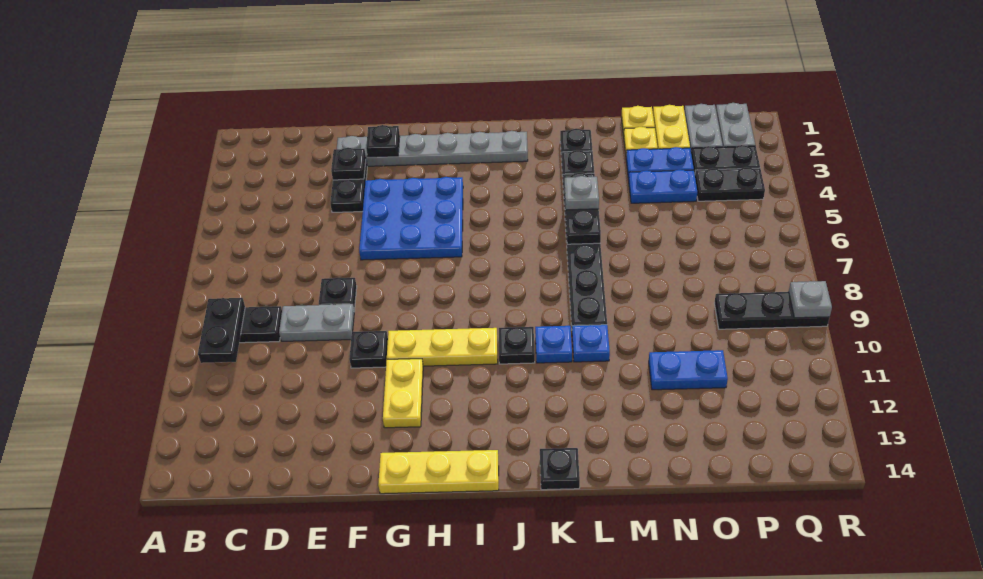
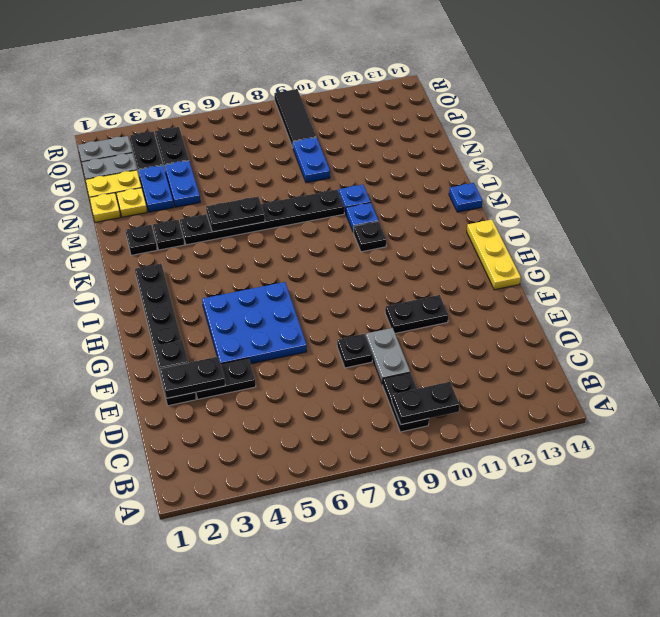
grey plate E2:J2 level 1 -> black plate E2:J2 level 1
black plate E3 level 2 -> black plate E2:E3 level 2
black plate F10 level 1 -> black plate F10:F11 level 1
yellow plate G10:I10 level 1 -> none
yellow plate G11:G12 level 1 -> none
black plate K14 level 1 -> blue plate K14 level 1
grey plate L5 level 3 -> none
blue plate N11:O11 level 1 -> blue plate N9:O9 level 1
black plate P9:R9 level 1 -> black tile P9:R9 level 1
grey plate R9 level 2 -> none

